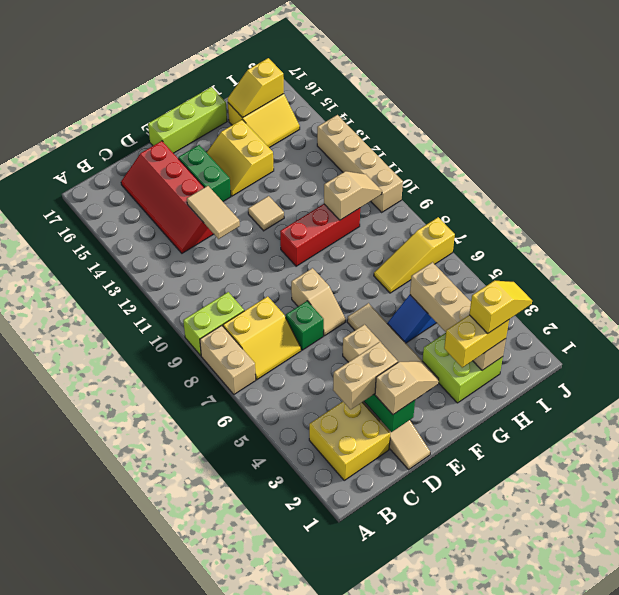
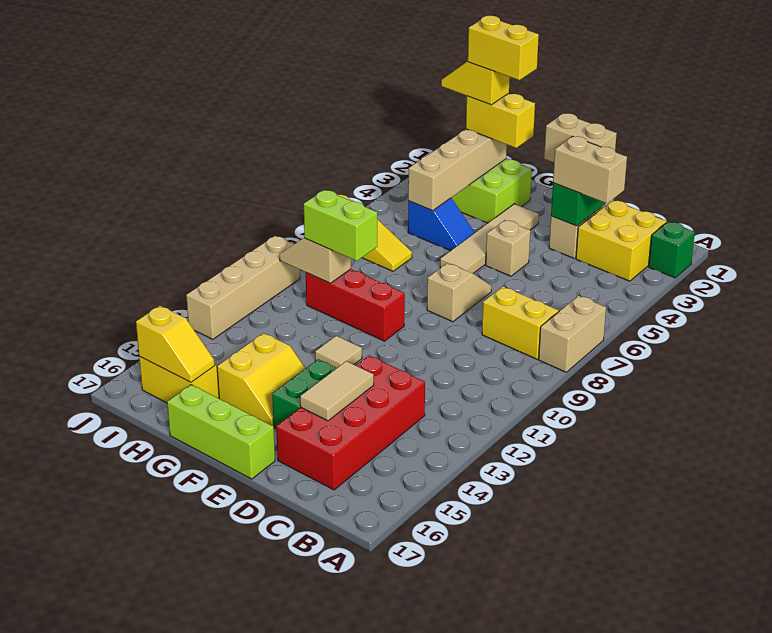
lime brick A9:B9 level 1 -> lime brick G10:H10 level 3
red slope C13:D16 level 1 top D -> red brick C13:D16 level 1
tan slope D2:E2 level 3 top D -> tan brick D2:E2 level 3
green brick D7 level 1 -> green brick A2 level 1
tan tile D12:D13 level 2 -> tan tile D14:D15 level 2
none -> yellow brick G2:H2 level 5

